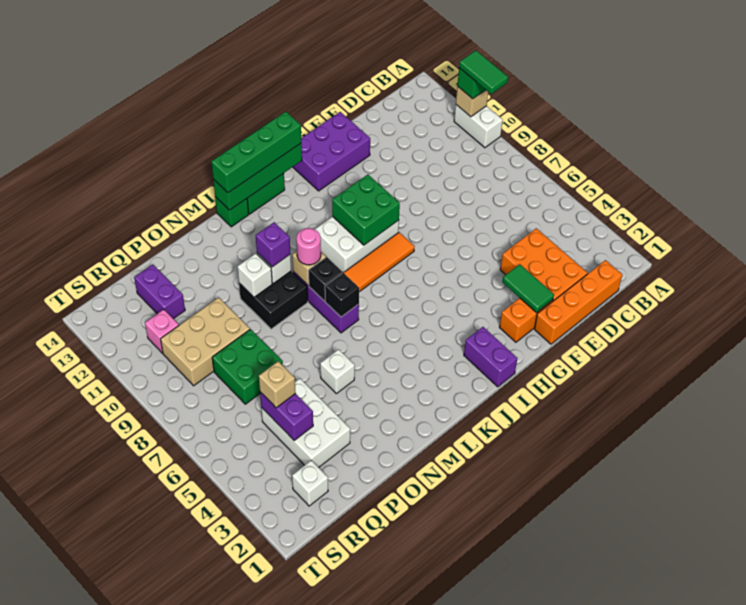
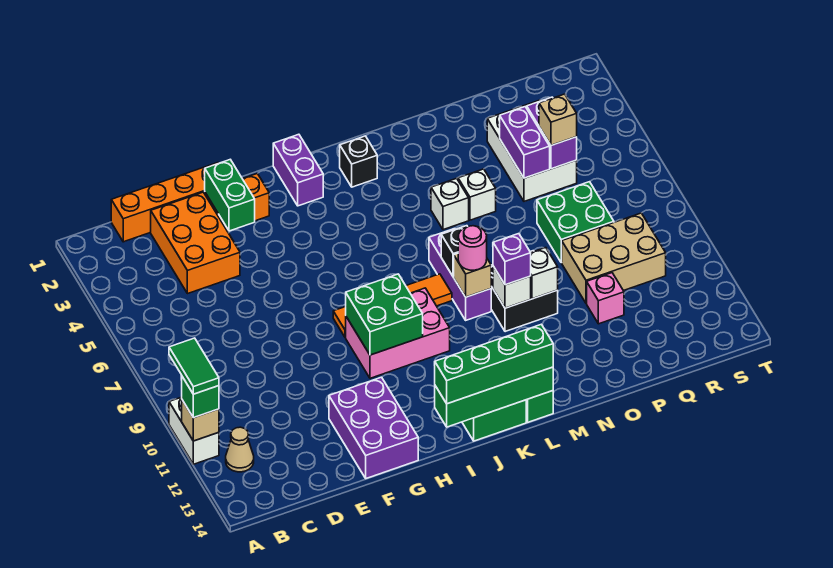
none -> tan cone B12 level 1
green tile F2:F3 level 2 -> green brick F2:F3 level 2
purple brick F13:H14 level 1 -> purple brick F12:G14 level 1
white brick H9:J10 level 1 -> pink brick H9:J10 level 1
black brick L7 level 2 -> black brick K2 level 1
purple brick Q12:Q13 level 1 -> purple brick P4:P5 level 2
white brick R2 level 1 -> white brick M5 level 1
pink brick R11 level 1 -> pink brick P11 level 1

